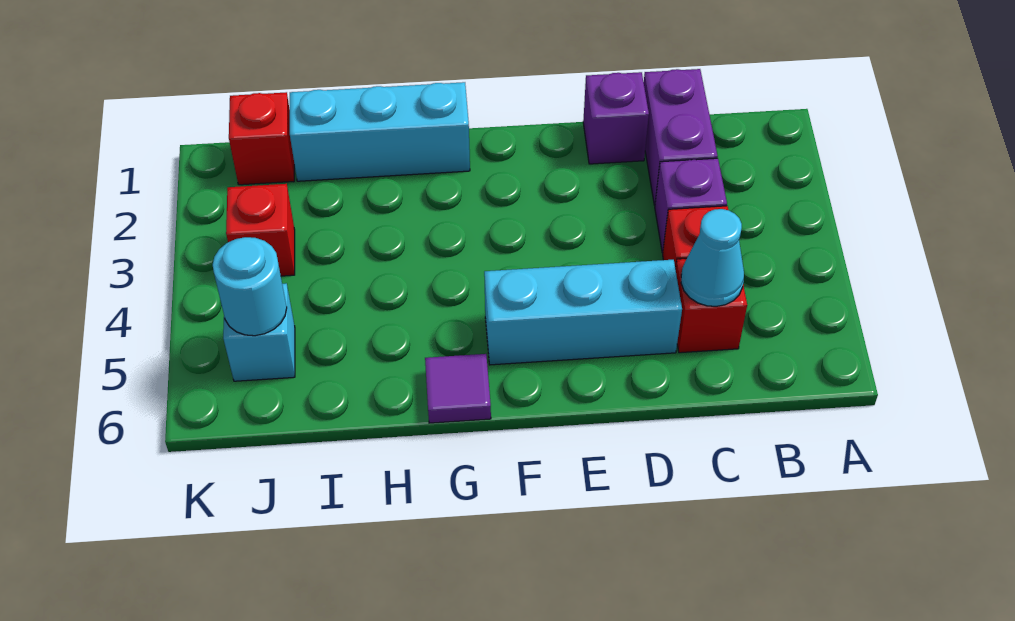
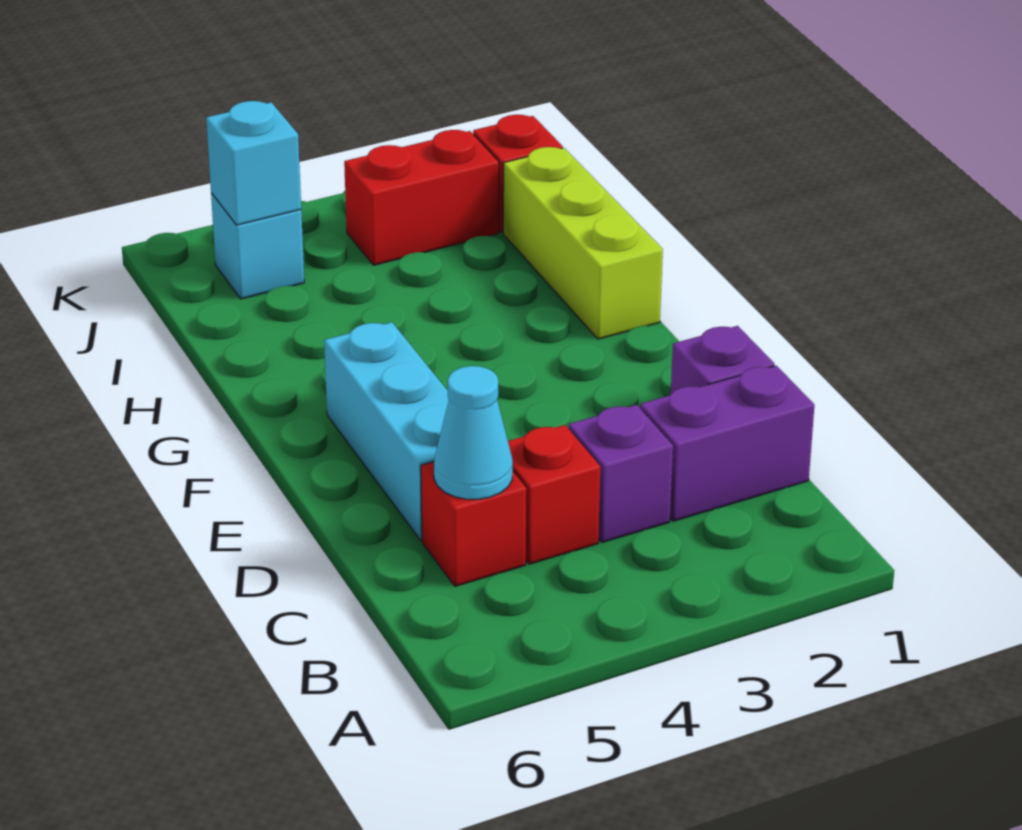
cyan brick G1:I1 level 1 -> lime brick G1:I1 level 1
purple tile G6 level 1 -> none
red brick J3 level 1 -> red brick J2:J3 level 1
cyan round brick J5 level 2 -> cyan brick J5 level 2

